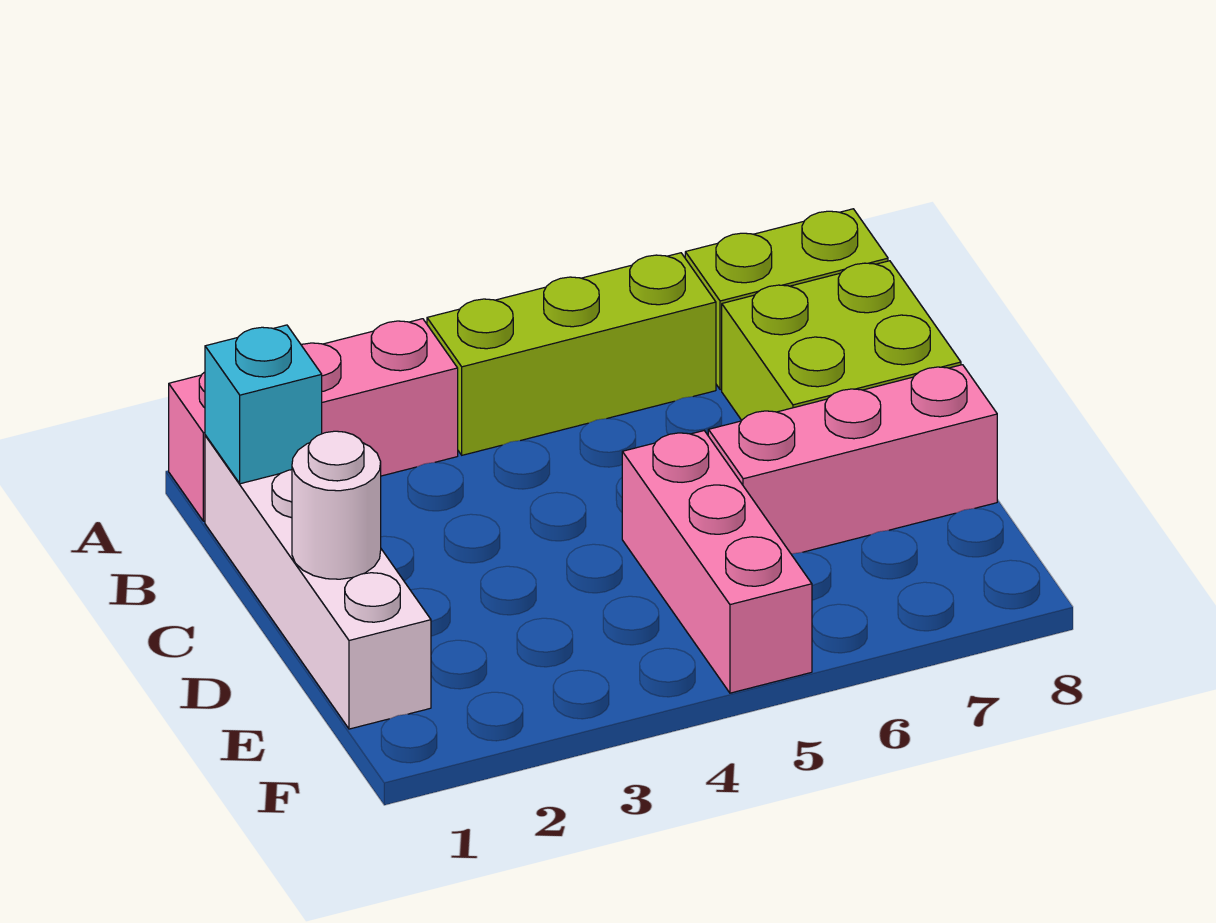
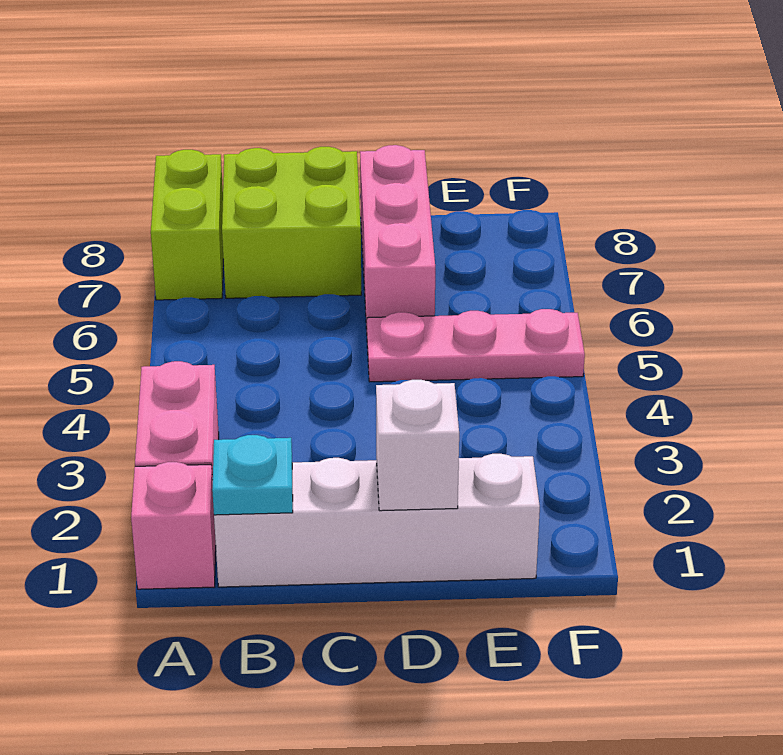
lime brick A4:A6 level 1 -> none
cyan brick B1 level 2 -> cyan plate B1 level 2
white round brick D1 level 2 -> white brick D1 level 2
pink brick D5:F5 level 1 -> pink plate D5:F5 level 1

